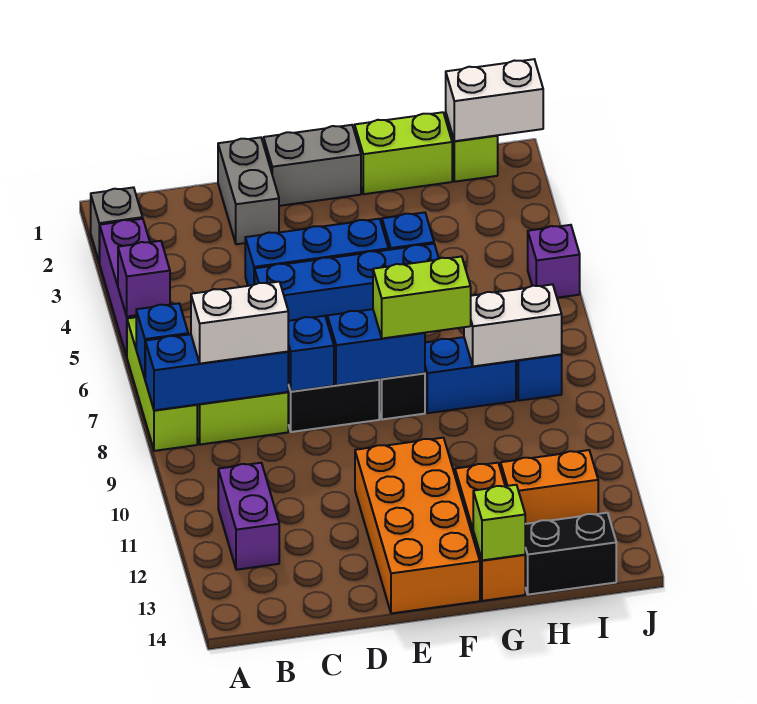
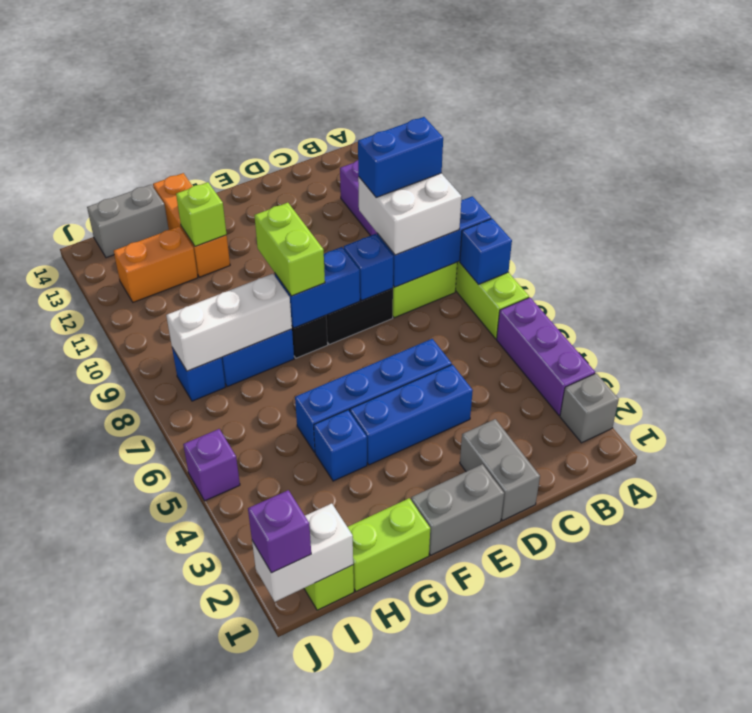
purple brick A5 level 2 -> purple brick J1 level 3
white brick B8:C8 level 3 -> white brick B8:C9 level 3
none -> blue brick B9:C9 level 4
orange brick E11:F14 level 1 -> none
lime brick F8:G8 level 3 -> lime brick F8:F9 level 3
lime brick G14 level 2 -> lime brick G12 level 2
white brick H8:I8 level 2 -> white brick G8:I8 level 2
black brick H14:I14 level 1 -> grey brick H14:I14 level 1

